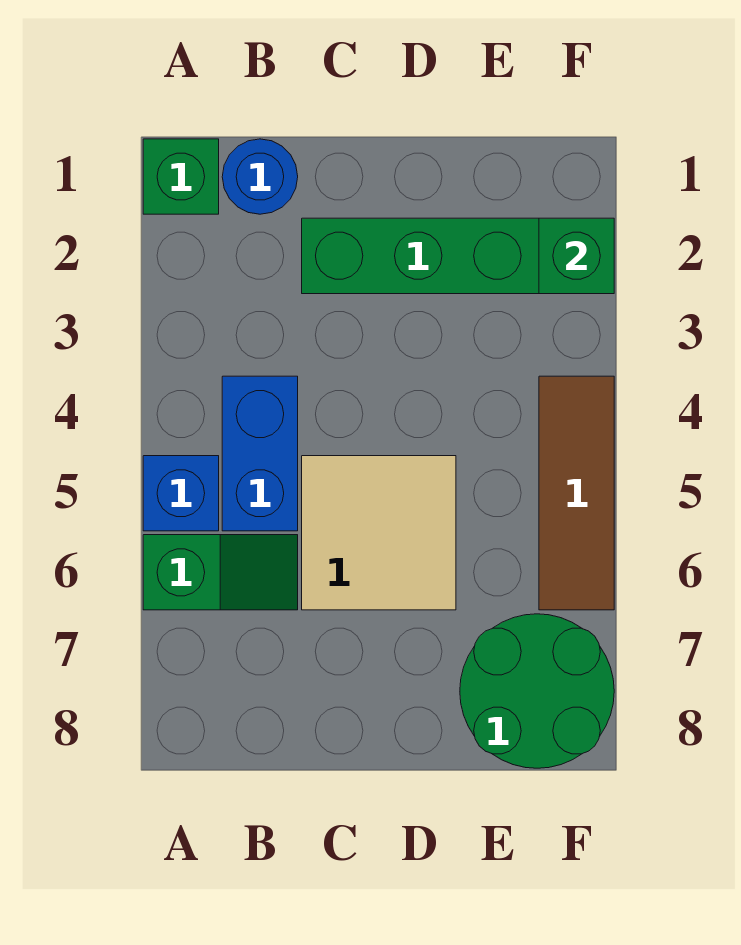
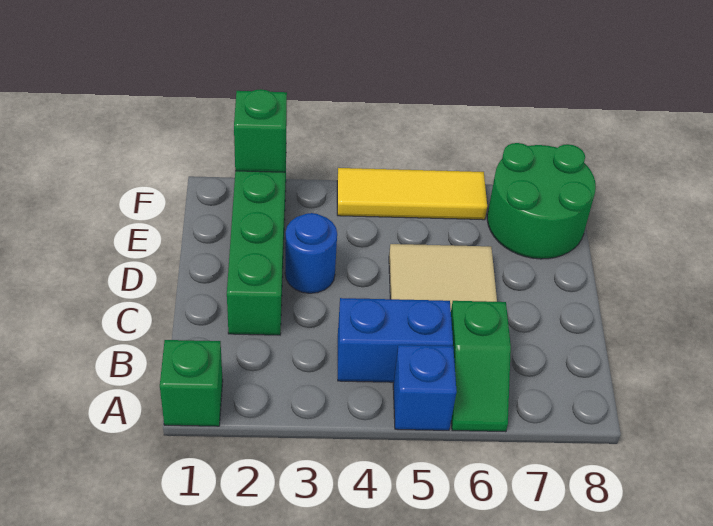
green slope A6:B6 level 1 top A -> green slope A6:B6 level 1 top B
blue round brick B1 level 1 -> blue round brick D3 level 1
brown tile F4:F6 level 1 -> yellow tile F4:F6 level 1

